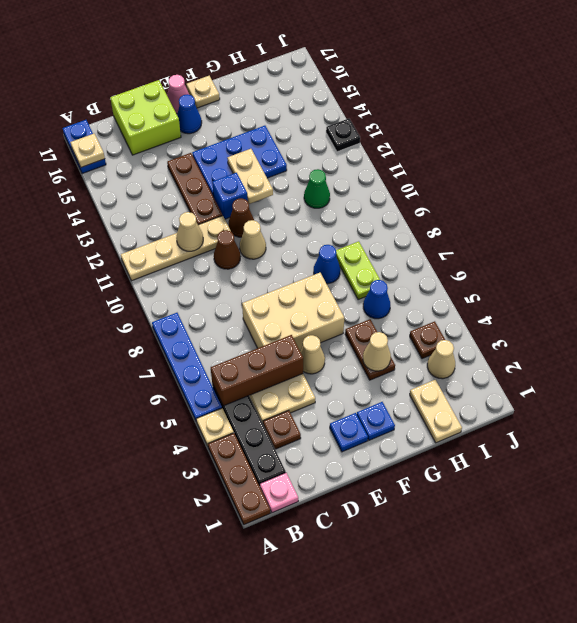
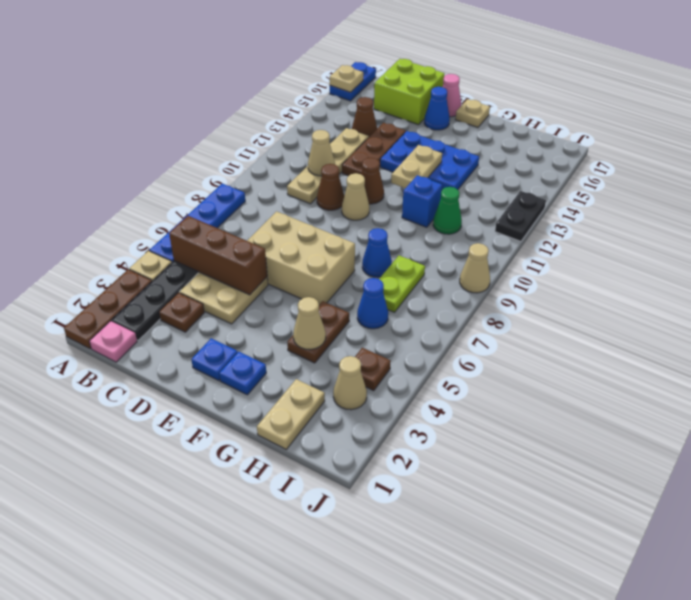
tan plate A11:D11 level 1 -> tan plate C10:C13 level 1
none -> brown cone C14 level 1
tan cone E5 level 1 -> tan cone J9 level 1
blue brick E12 level 1 -> blue brick G11 level 1
black plate J13 level 1 -> black plate J12:J13 level 1

